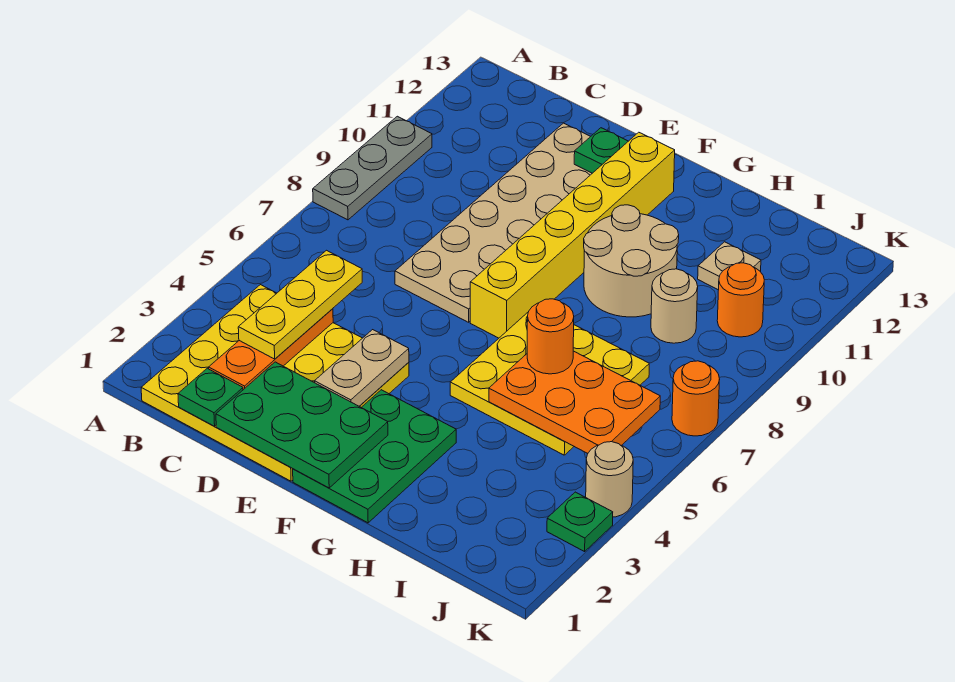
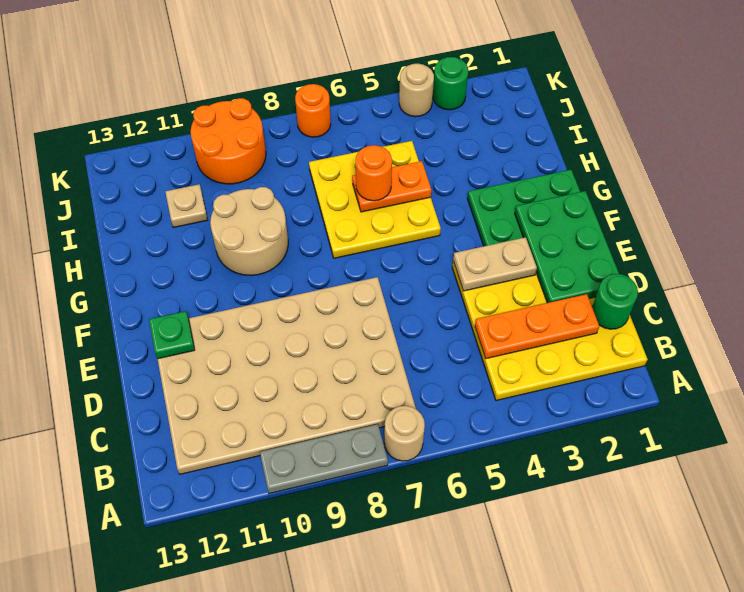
green plate C1 level 2 -> green round brick C1 level 2
yellow plate C3:C5 level 3 -> none
tan plate D7:E12 level 1 -> tan plate B7:E12 level 1
yellow brick F7:F12 level 1 -> none
orange plate H5:J6 level 2 -> orange plate H5:H6 level 2
tan round brick I9 level 1 -> tan round brick A7 level 1
orange round brick J10 level 1 -> orange round brick J9:K10 level 1
green plate K3 level 1 -> green round brick K3 level 1

